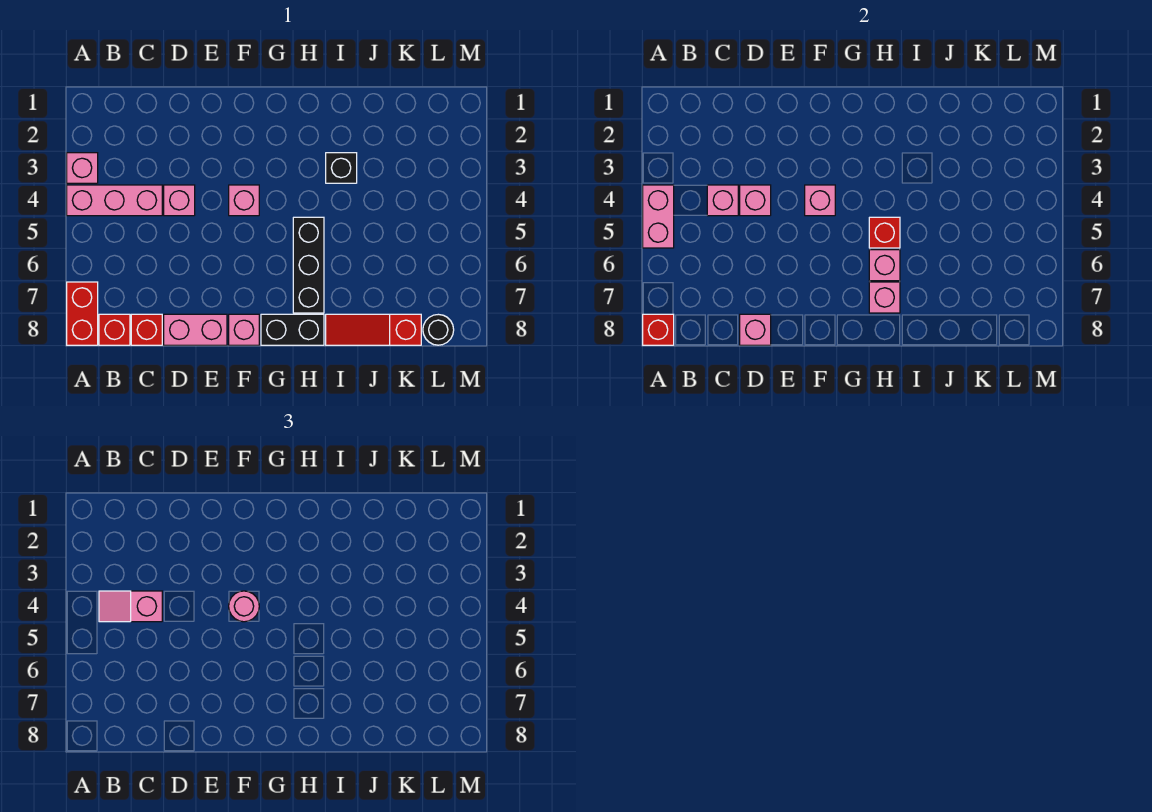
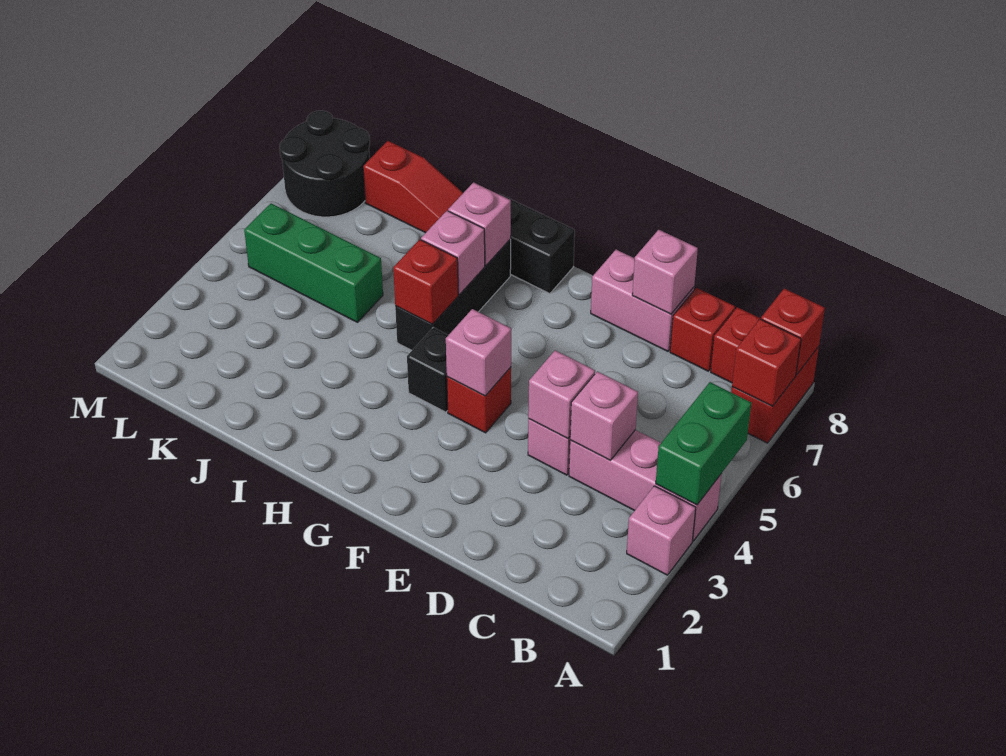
pink brick A4:A5 level 2 -> green brick A4:A5 level 2
none -> red brick A7 level 2
pink slope B4:C4 level 3 top C -> none
pink brick F4 level 1 -> red brick F4 level 1
pink round brick F4 level 3 -> none
pink brick F8 level 1 -> none
black brick I3 level 1 -> black brick G4 level 1
none -> green brick J5:L5 level 1
black round brick L8 level 1 -> black round brick L7:M8 level 1

